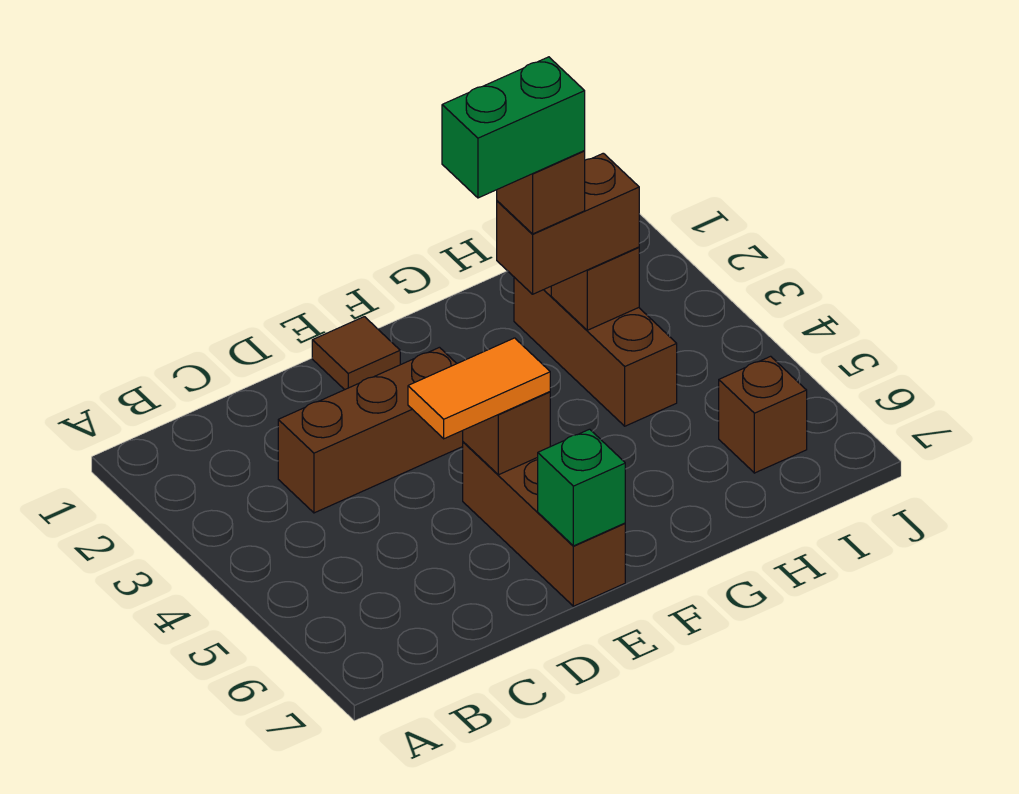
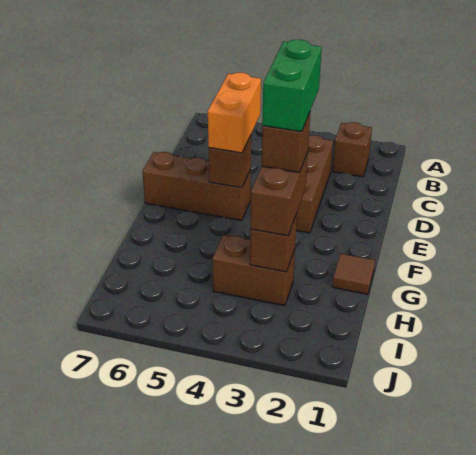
orange tile D5:E5 level 3 -> orange brick D5:E5 level 3
brown tile E1 level 1 -> brown tile G1 level 1
green brick E7 level 2 -> none
brown brick H2:H4 level 1 -> brown brick H3:H4 level 1
brown brick I6 level 1 -> brown brick B2 level 1

